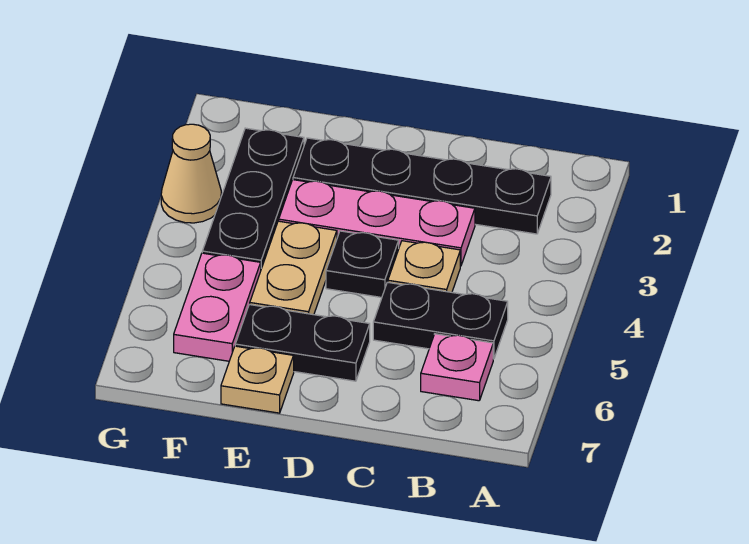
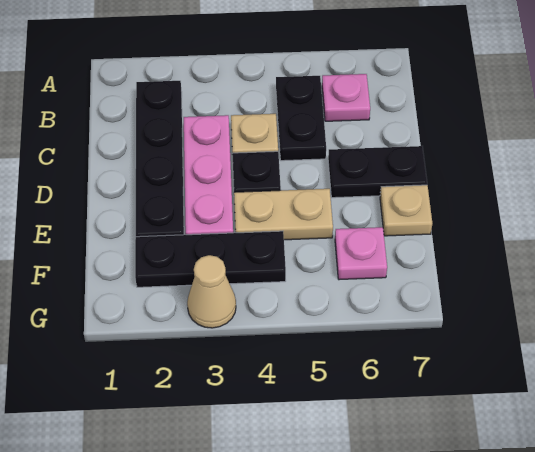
black plate D6:E6 level 1 -> black plate D6:D7 level 1
pink plate F5:F6 level 1 -> pink plate F6 level 1

